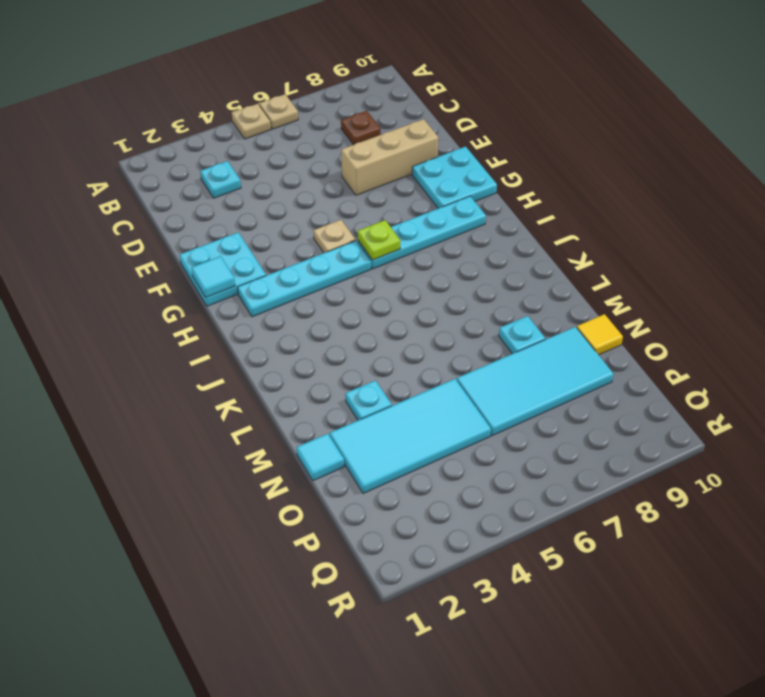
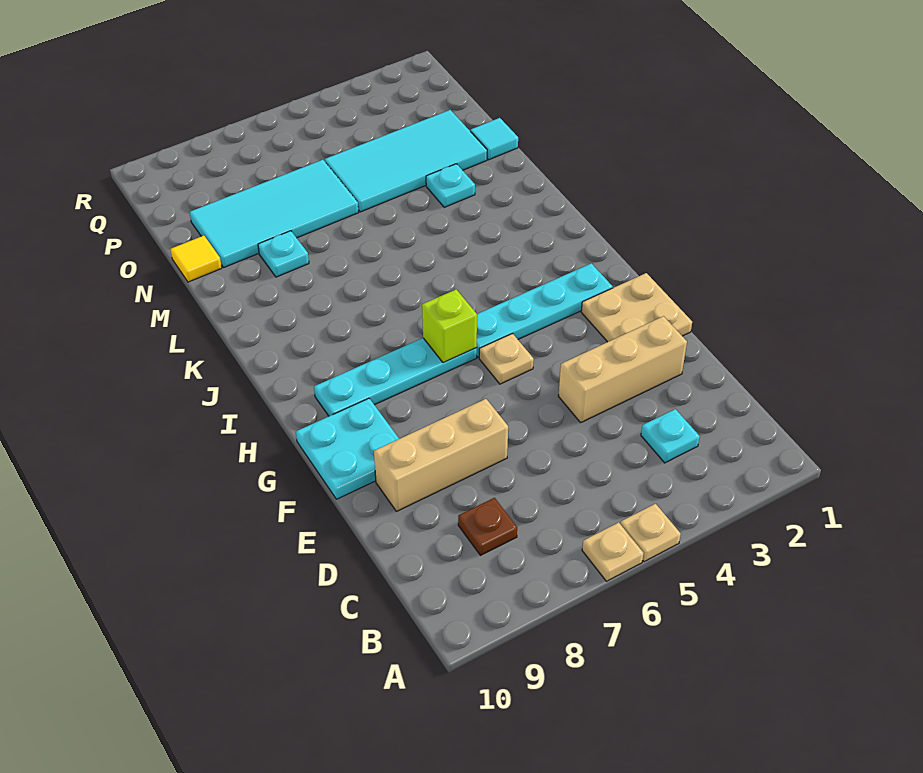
none -> tan brick E2:E4 level 1
cyan plate F1:G2 level 1 -> tan plate F1:G2 level 1
cyan tile G1 level 2 -> none
lime plate H6 level 2 -> lime brick H6 level 2

